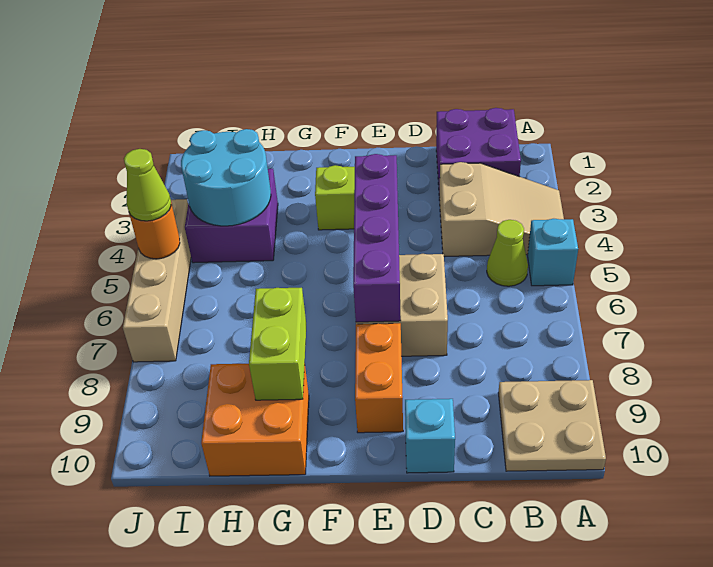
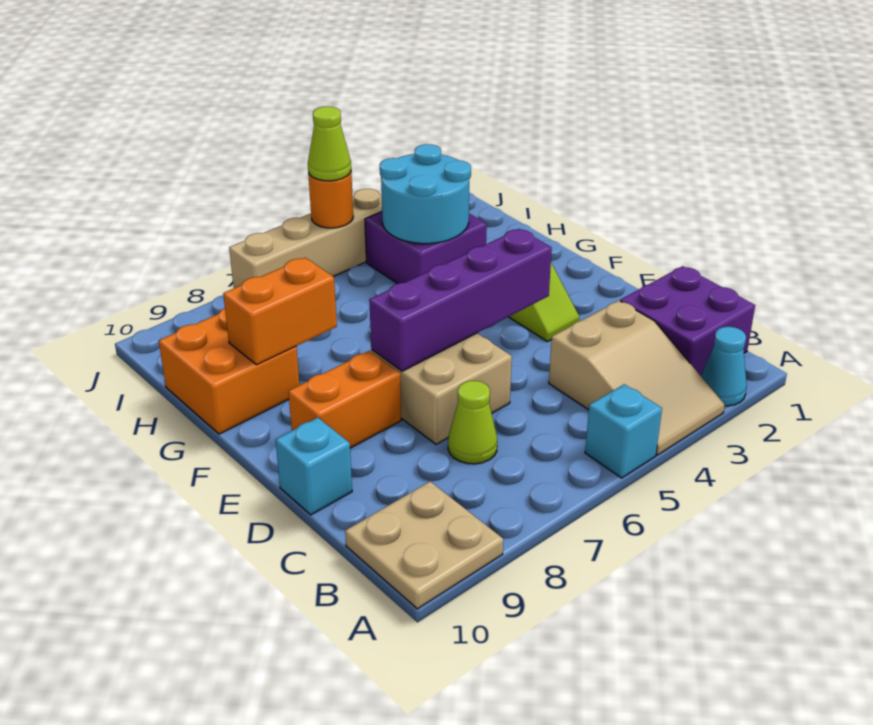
none -> cyan cone A2 level 1
lime cone B5 level 1 -> lime cone C7 level 1
lime brick G8:G9 level 2 -> orange brick G8:G9 level 2

